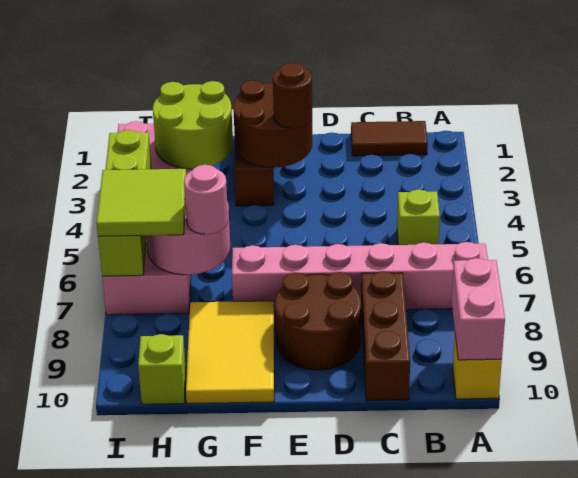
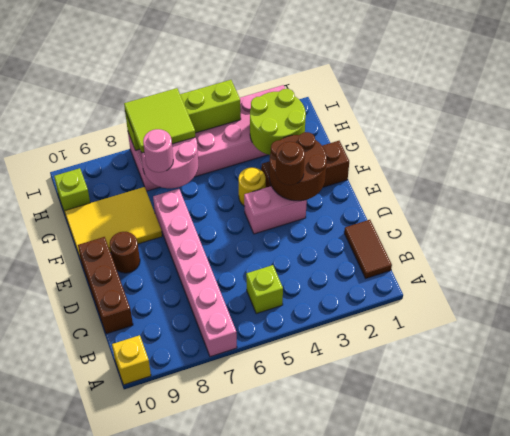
pink brick A9:A10 level 2 -> pink brick E3:E4 level 1
brown brick C8:C10 level 1 -> brown brick C10:E10 level 1
brown round brick D8:E9 level 1 -> brown round brick E9 level 1
none -> yellow round brick F4 level 1

